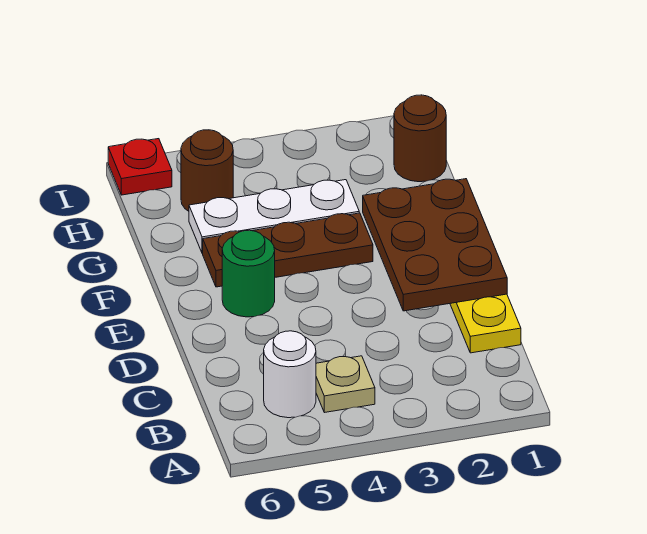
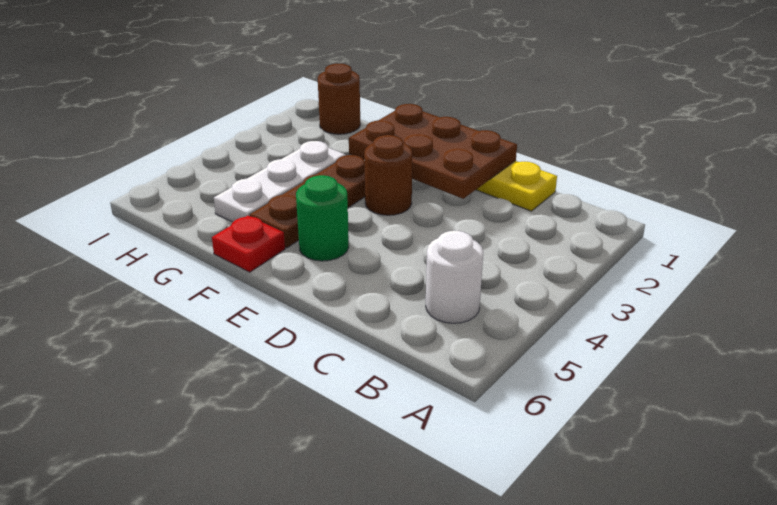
tan plate B4 level 1 -> none
brown round brick H5 level 1 -> brown round brick E3 level 1
red plate I6 level 1 -> red plate F6 level 1

